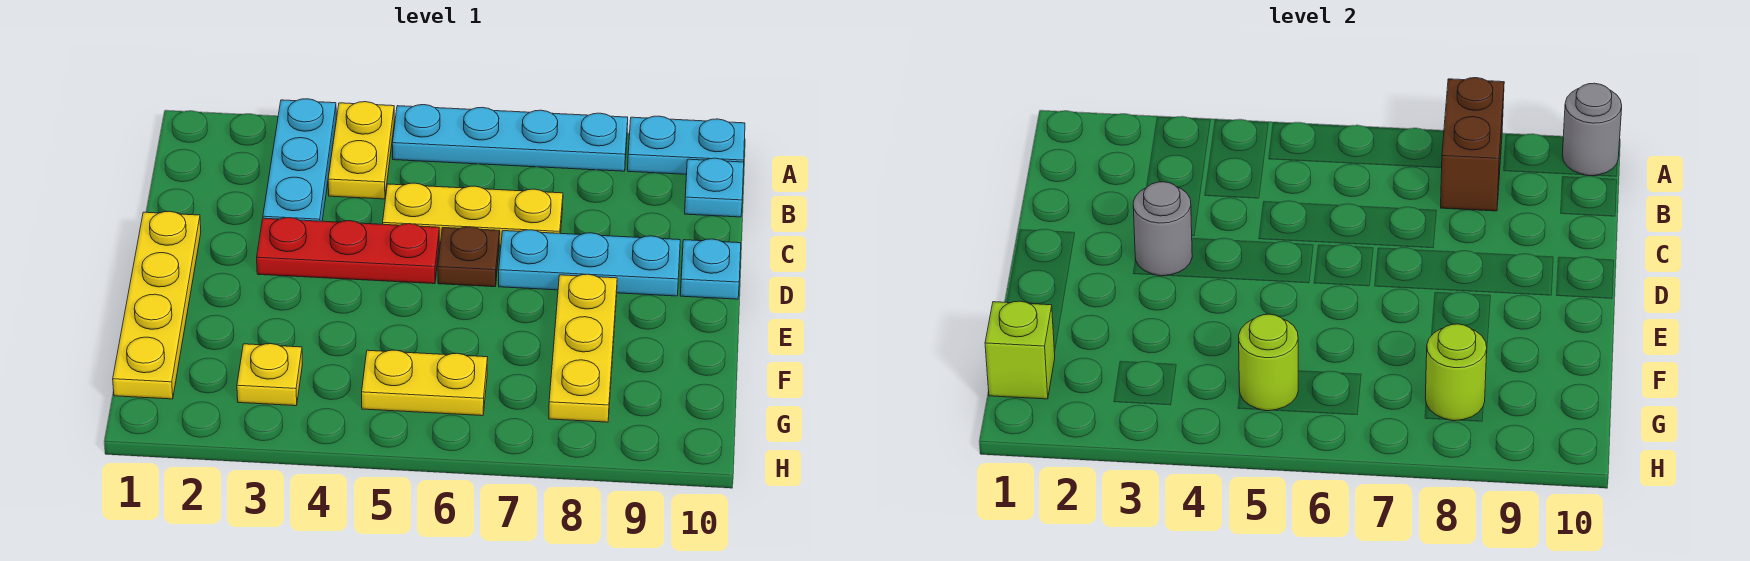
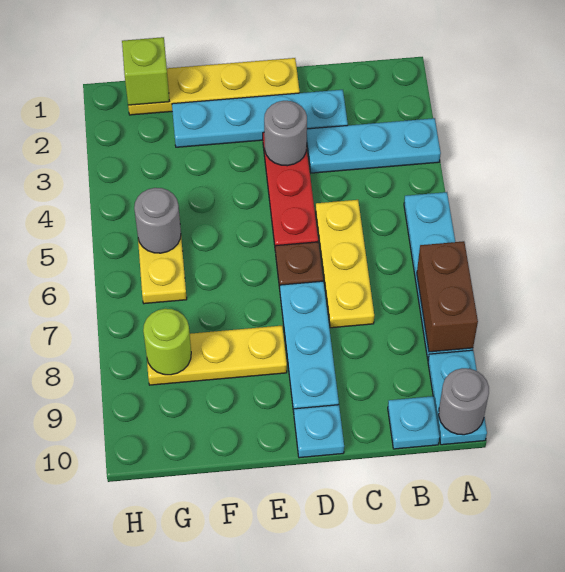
yellow plate A4:B4 level 1 -> none
brown brick A8:B8 level 2 -> brown brick A7:A8 level 2
none -> cyan plate C2:F2 level 1
yellow plate G3 level 1 -> none
lime round brick G5 level 2 -> grey round brick G5 level 2

